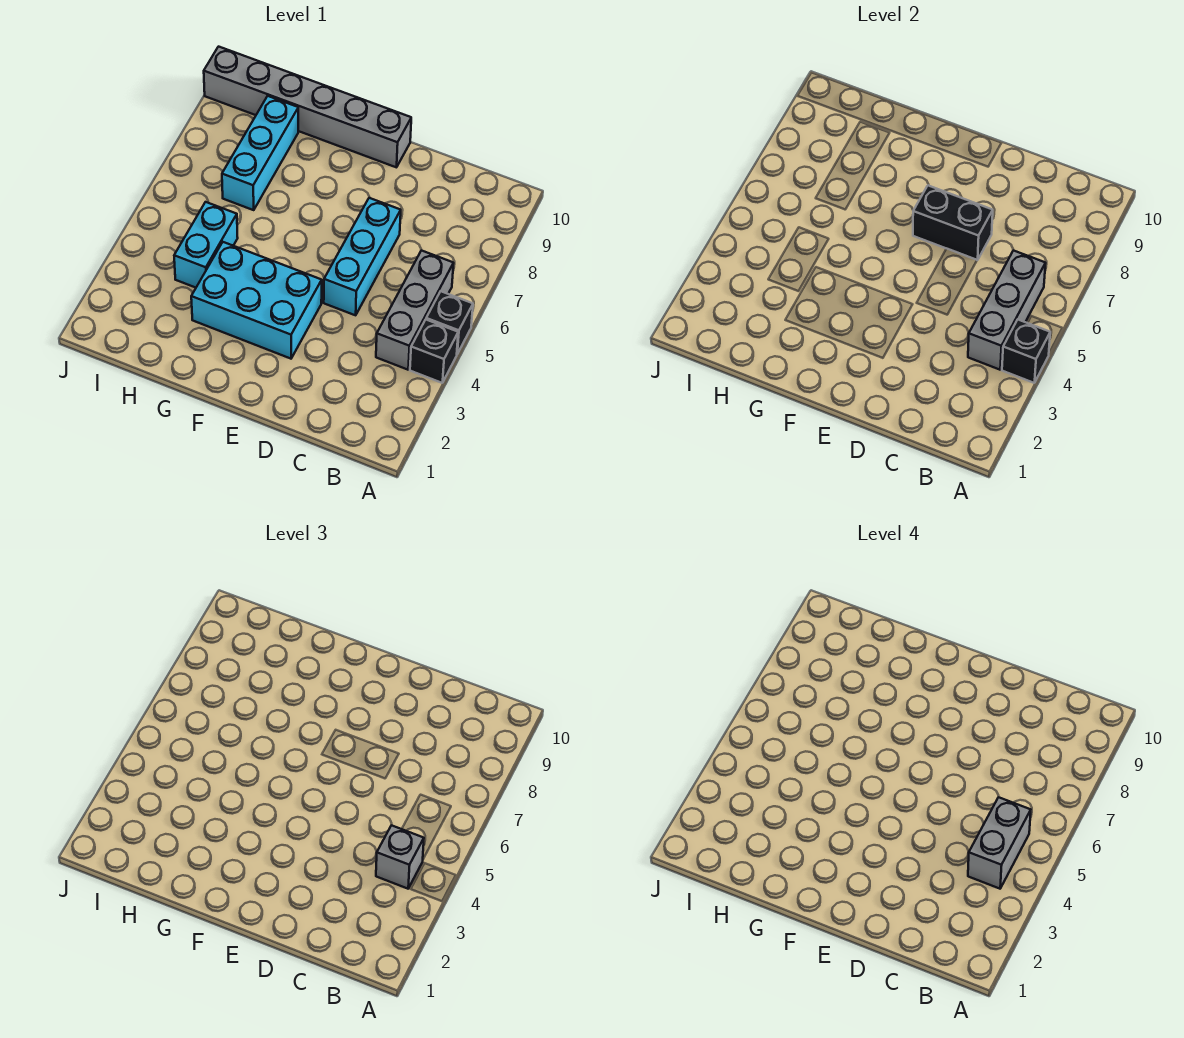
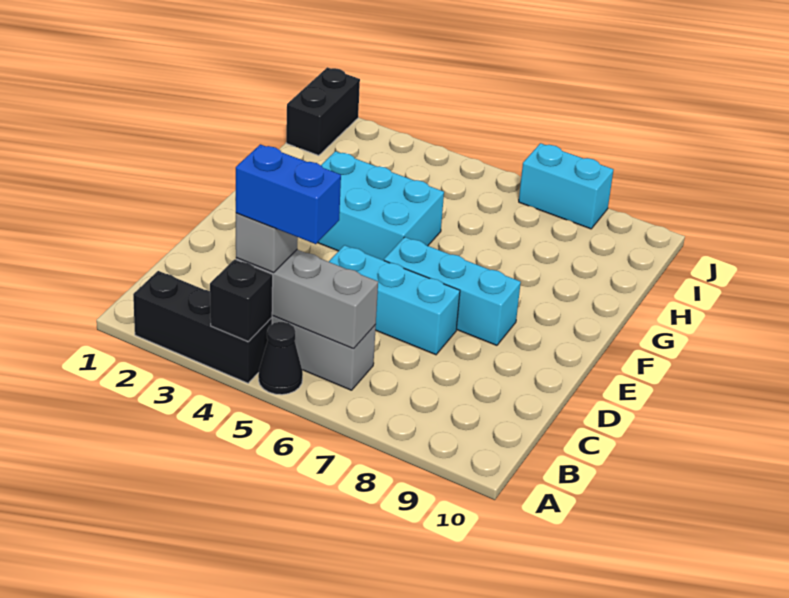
black brick A4 level 1 -> black brick A2:A4 level 1
black brick A5 level 1 -> black cone A5 level 1
grey brick B4:B5 level 4 -> blue brick B4:B5 level 4
black brick D7:E7 level 2 -> black brick I1:J1 level 1
cyan brick E3:G4 level 1 -> cyan brick F3:G5 level 1
grey brick E10:J10 level 1 -> none
cyan brick H4:H5 level 1 -> cyan brick J7:J8 level 1
cyan brick H7:H9 level 1 -> cyan brick E6:E8 level 1

